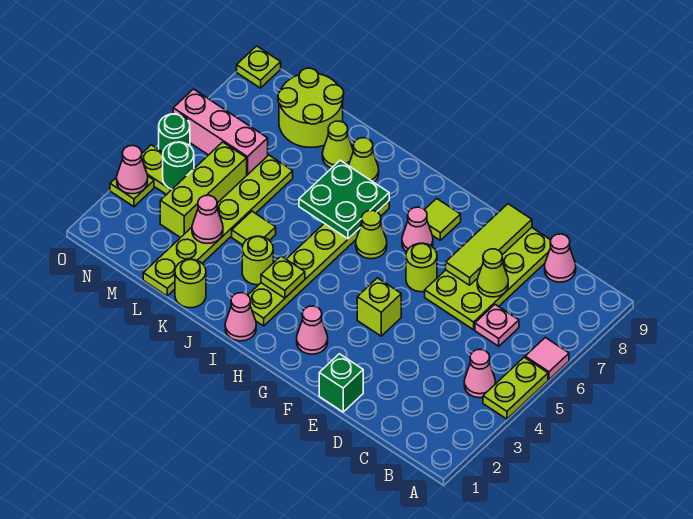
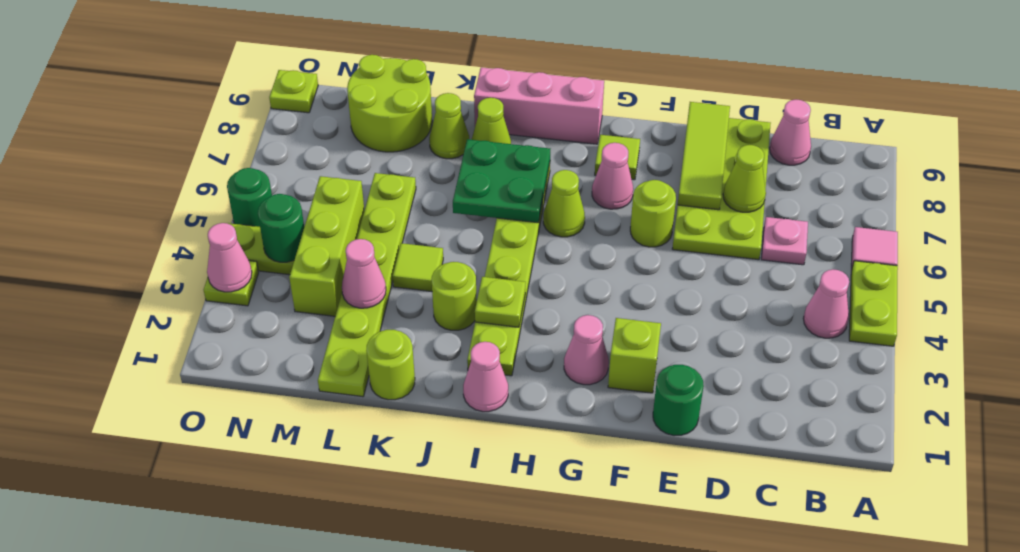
green brick E1 level 1 -> green round brick E1 level 1
lime brick F4 level 1 -> lime brick F2 level 1
pink brick M6:O6 level 1 -> pink brick H9:J9 level 1

